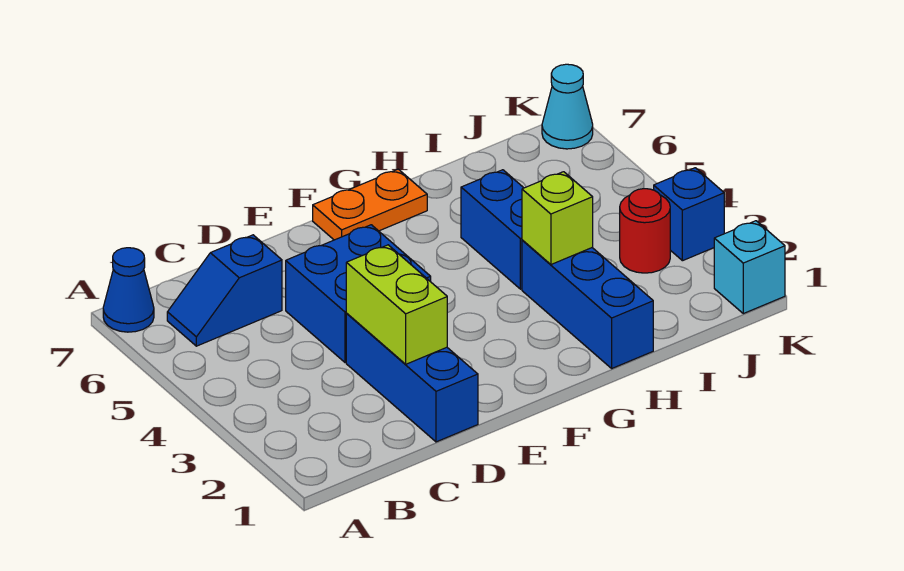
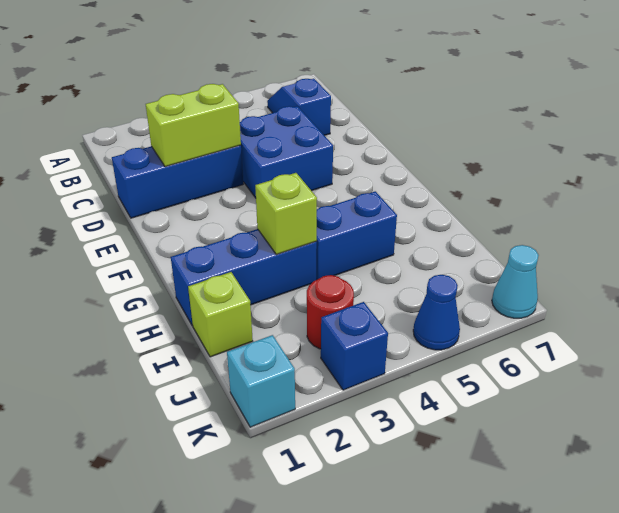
blue cone A7 level 1 -> blue cone K5 level 1
orange plate F7:G7 level 1 -> none
none -> lime brick I1 level 1

